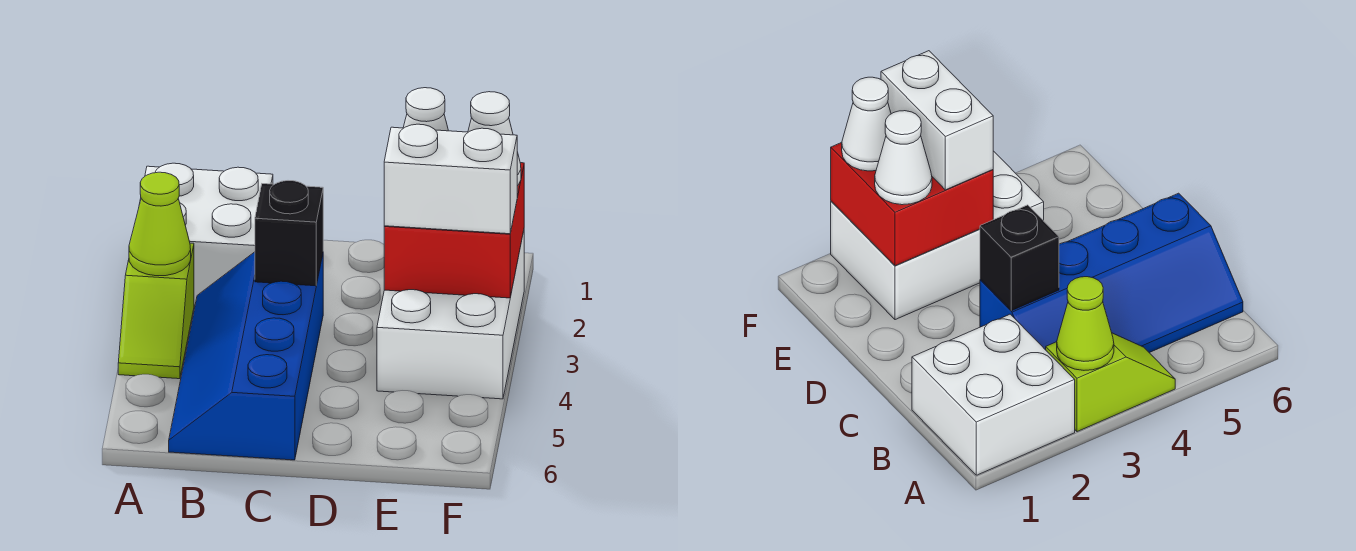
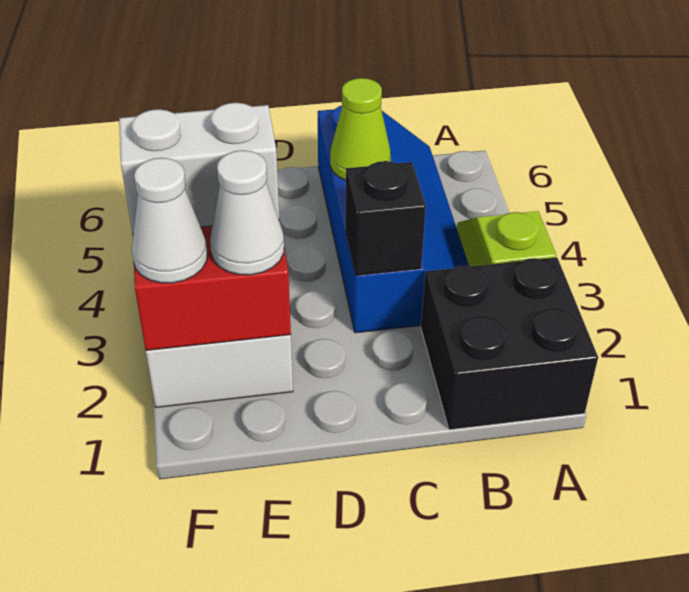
white brick A1:B2 level 1 -> black brick A1:B2 level 1
lime cone A3 level 2 -> lime cone C5 level 2

